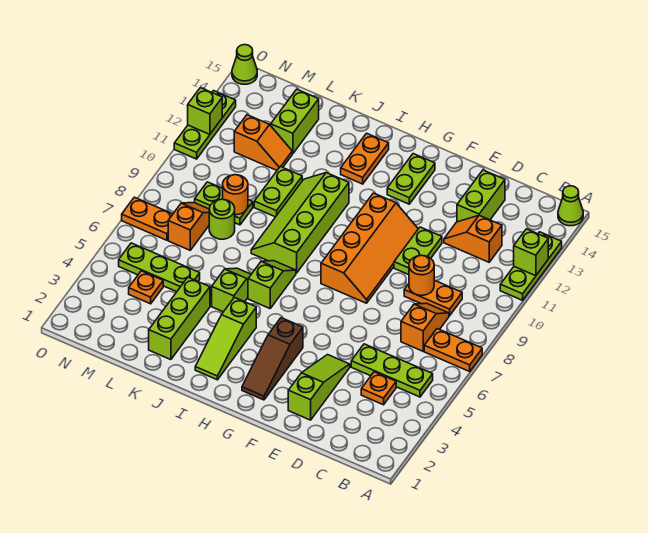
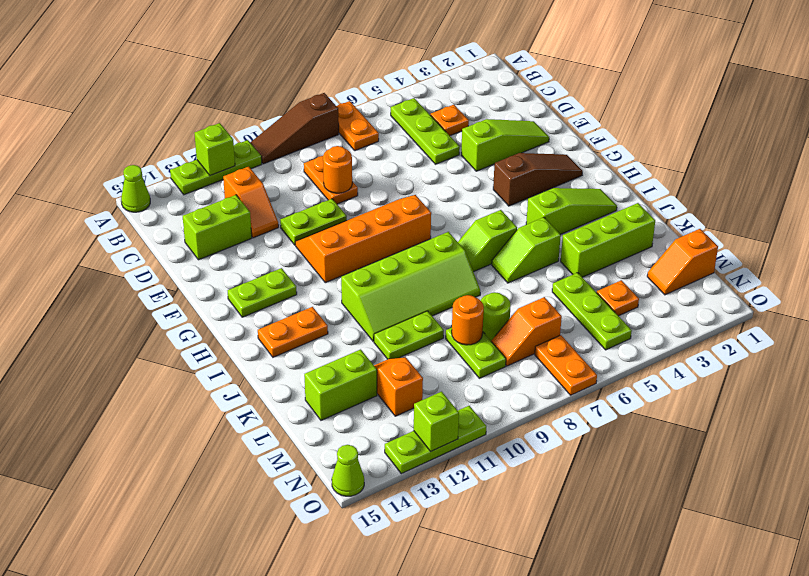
none -> brown slope A8:A10 level 1 top 8
orange slope C7:C8 level 1 top 7 -> orange slope M1:M2 level 1 top 1
lime slope E2:E4 level 1 top 2 -> lime slope E2:E4 level 1 top 4

